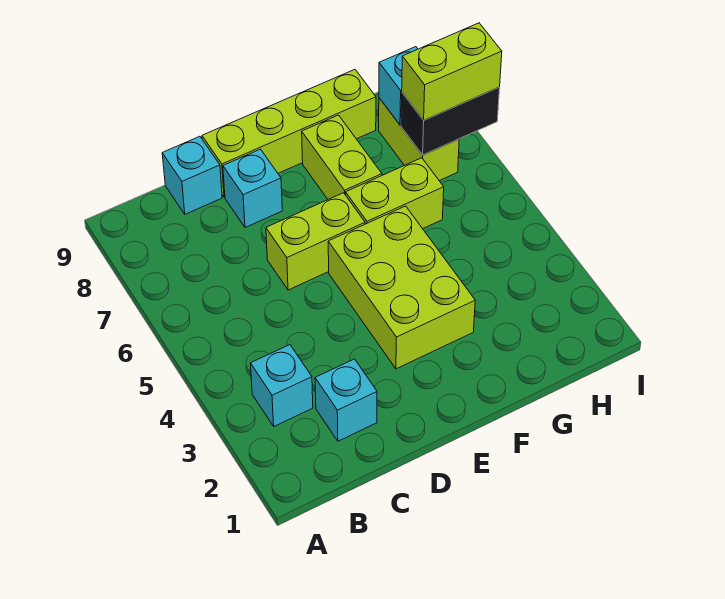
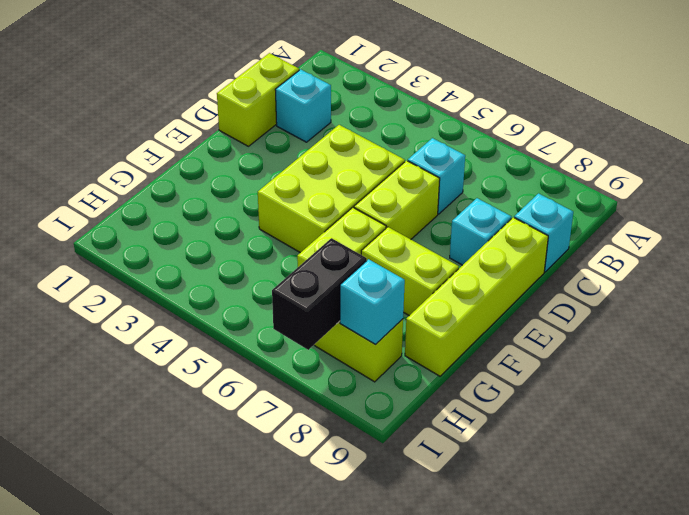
cyan brick B3 level 1 -> cyan brick C6 level 1
lime brick E3:F5 level 1 -> lime brick D4:F5 level 1
lime brick H7:I7 level 3 -> lime brick C1:D1 level 1

